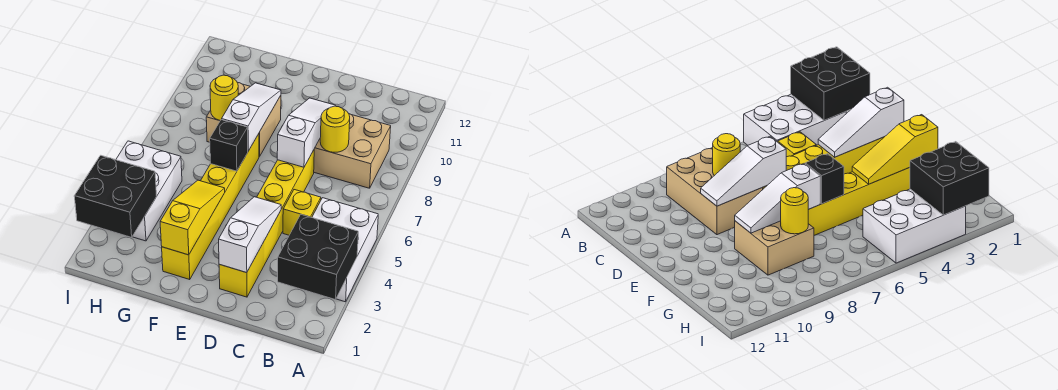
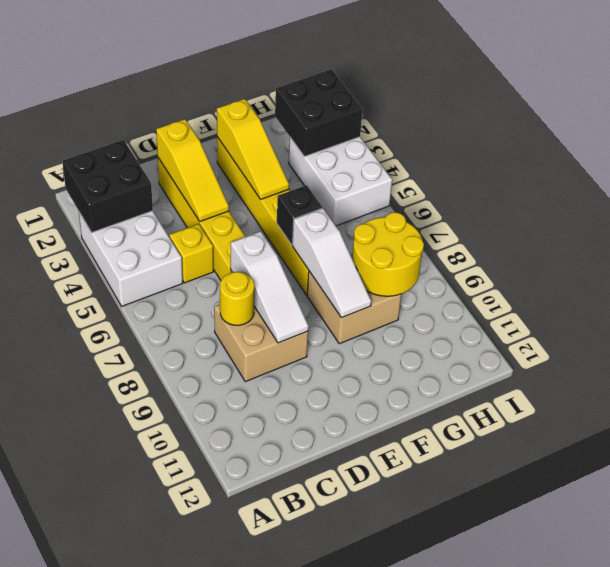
tan brick B8:D9 level 1 -> tan brick C8:D9 level 1
white slope D2:D4 level 2 top 2 -> yellow slope D2:D4 level 2 top 2
yellow round brick G8 level 2 -> yellow round brick G8:H9 level 2

